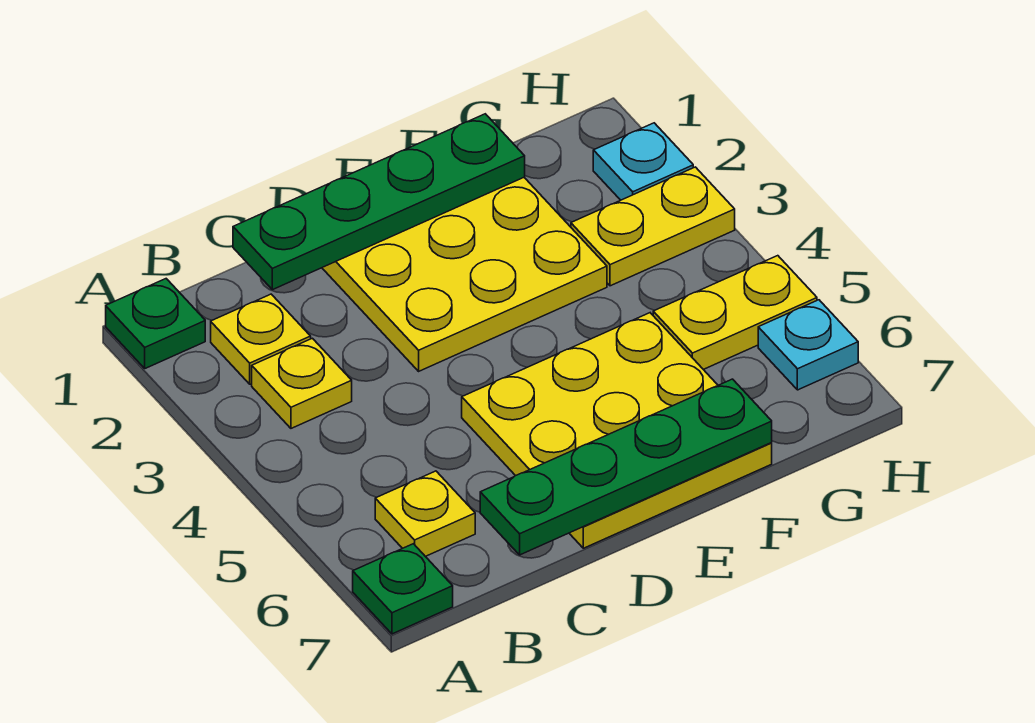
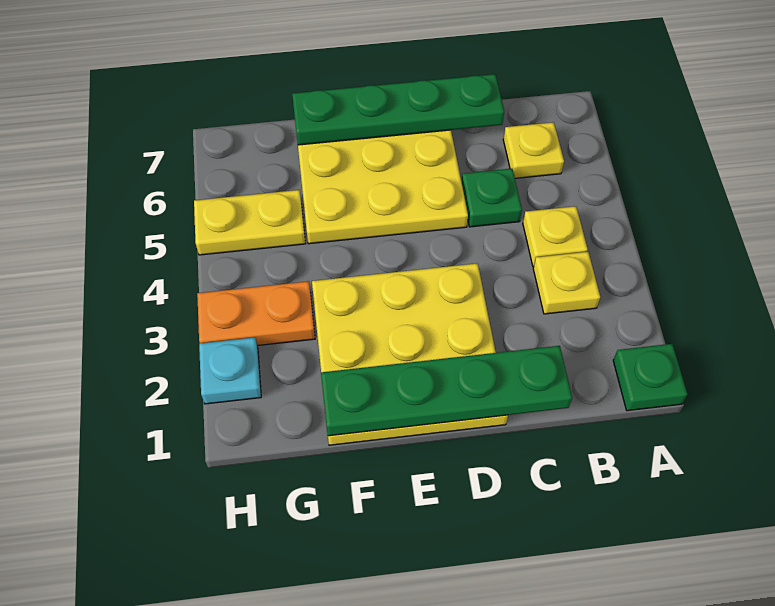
green plate A7 level 1 -> green plate C5 level 1
yellow plate B2 level 1 -> yellow plate B4 level 1
yellow plate G3:H3 level 1 -> orange plate G3:H3 level 1
cyan plate H6 level 1 -> none

